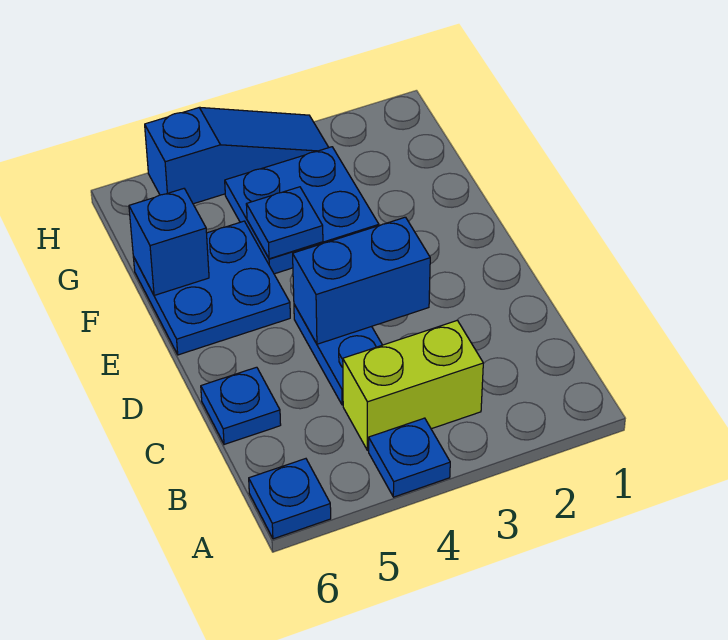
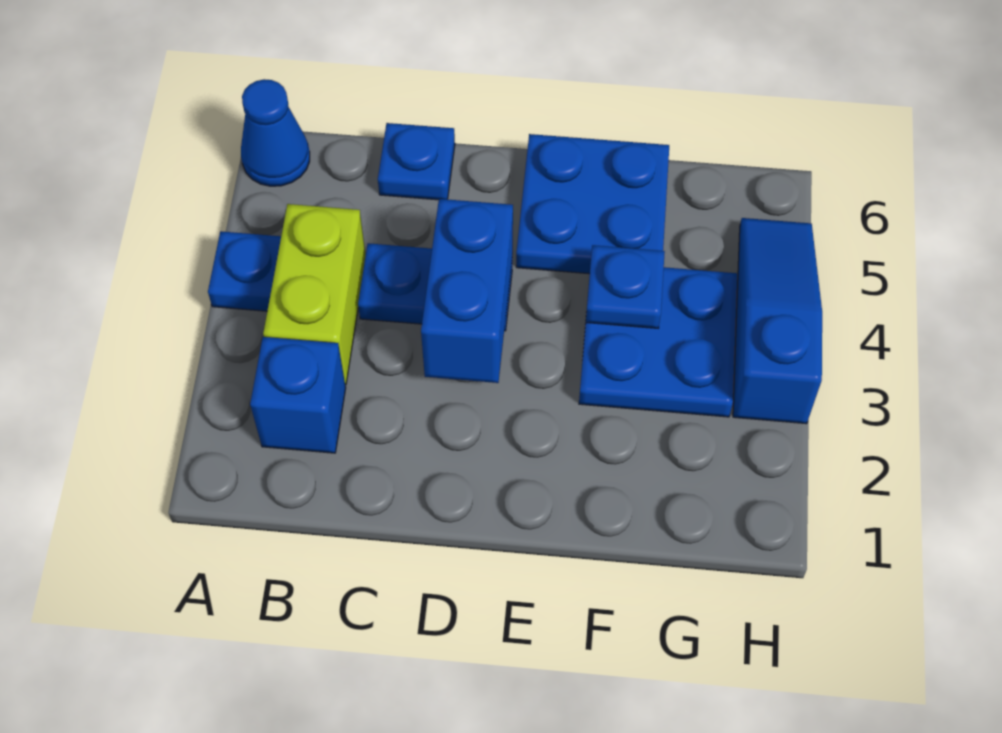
blue plate A6 level 1 -> blue cone A6 level 1
blue brick F6 level 2 -> blue brick B2 level 1
blue slope H3:H5 level 1 top 5 -> blue slope H3:H5 level 1 top 3

